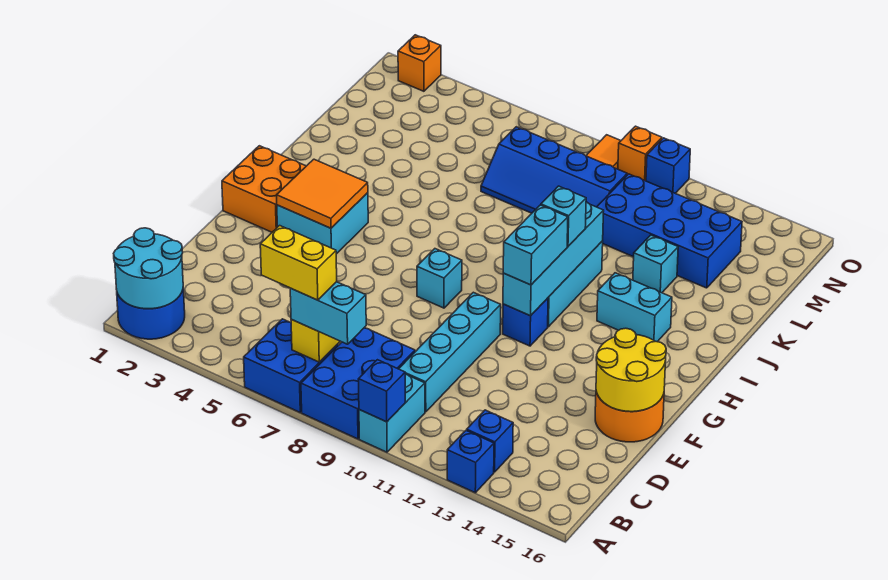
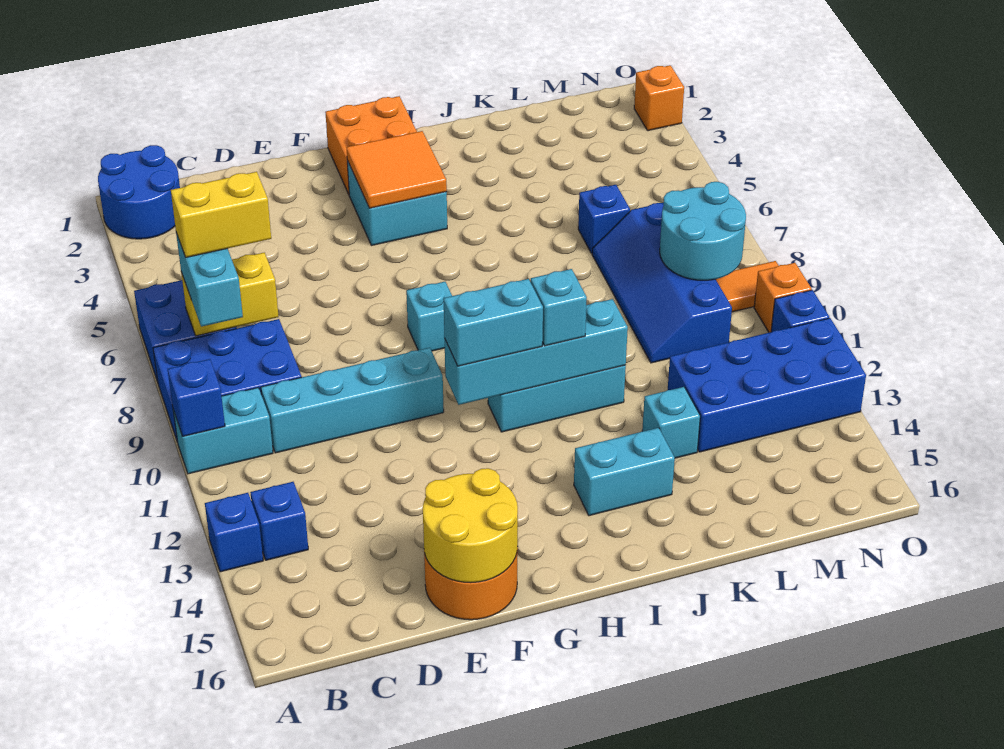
cyan round brick A1:B2 level 2 -> cyan round brick M8:N9 level 2
yellow brick B6:B7 level 4 -> yellow brick B7:C7 level 4
blue brick G11 level 1 -> blue brick L6 level 1
cyan brick I13:I14 level 1 -> cyan brick I14:J14 level 1
blue brick L11:M14 level 1 -> blue brick L12:O13 level 1

